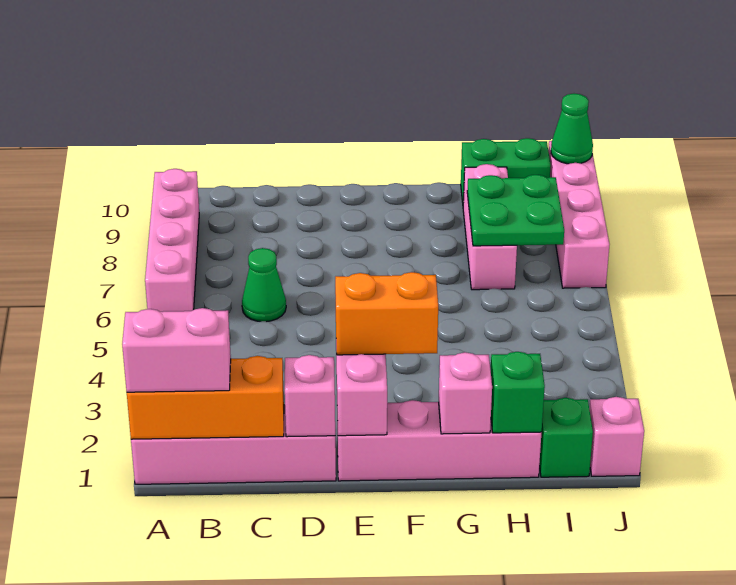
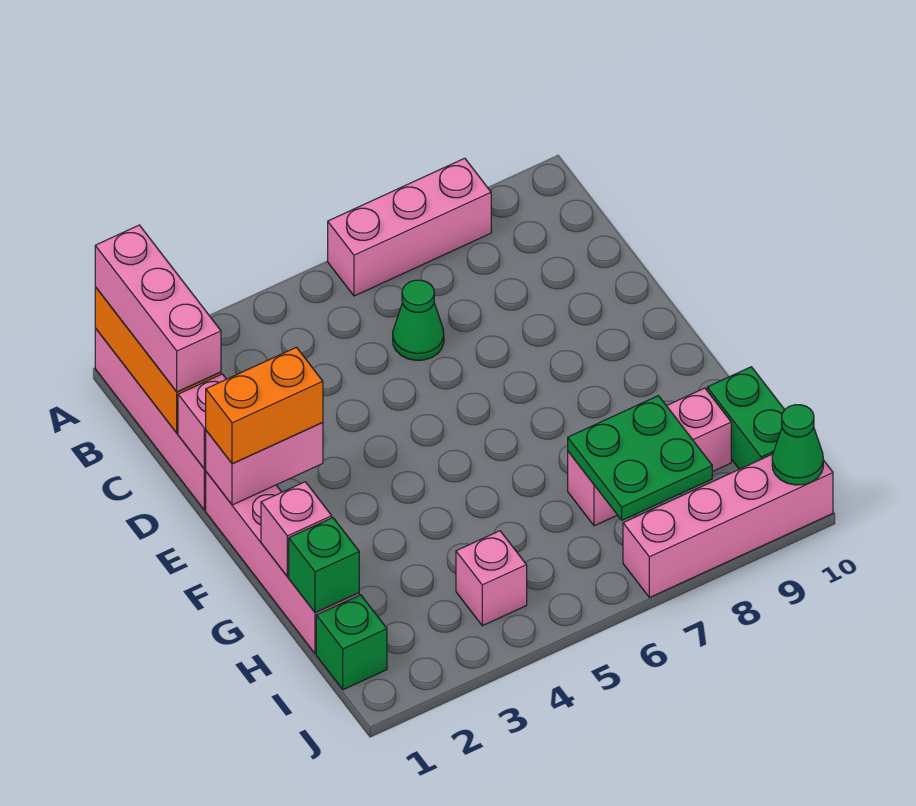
pink brick A1:B1 level 3 -> pink brick A1:C1 level 3
pink brick A6:A9 level 1 -> pink brick A6:A8 level 1
orange brick E2:F2 level 3 -> orange brick E1:E2 level 3
pink brick J1 level 1 -> pink brick I4 level 1

